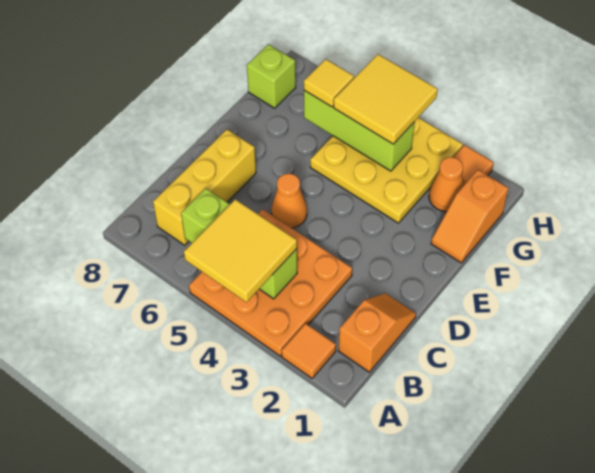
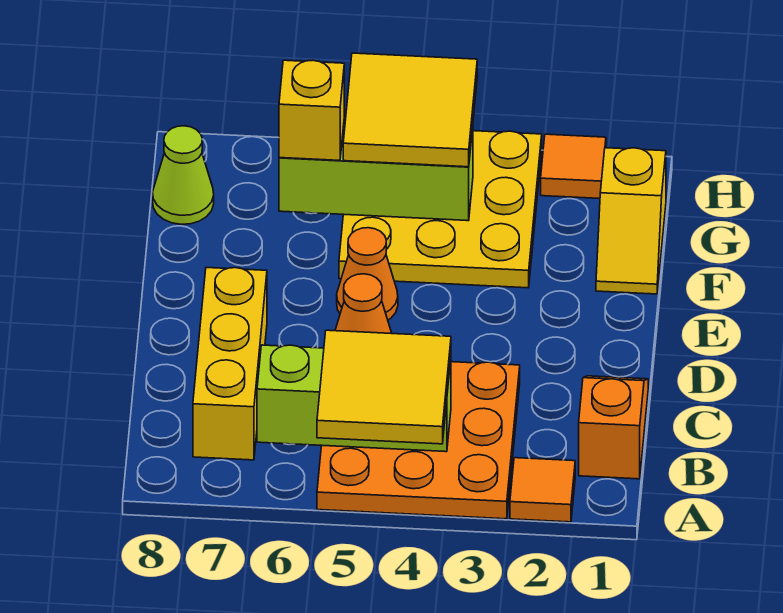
orange slope F1:G1 level 1 top G -> yellow slope F1:G1 level 1 top G
orange cone G2 level 1 -> orange cone E5 level 1
yellow tile G6 level 3 -> yellow brick G6 level 3
lime brick G8 level 1 -> lime cone G8 level 1

